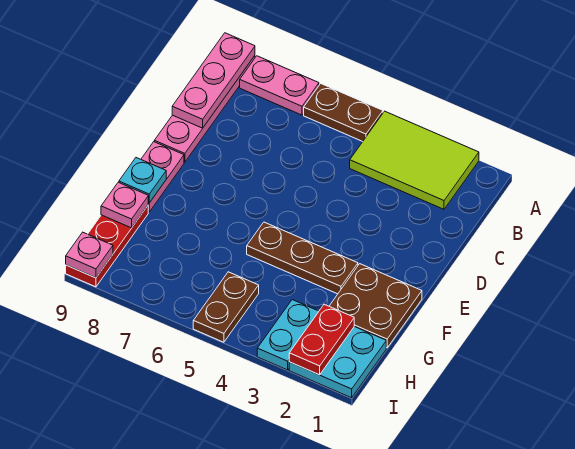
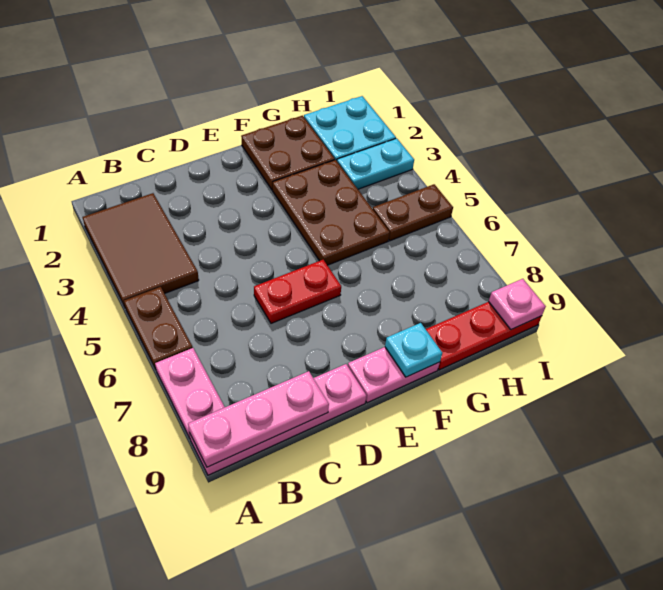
lime tile A2:B4 level 1 -> brown tile A2:B4 level 1
brown plate F3:F5 level 1 -> brown plate F3:G5 level 1
pink plate G9 level 2 -> none
red plate H2:I2 level 2 -> red plate D6:E6 level 1

